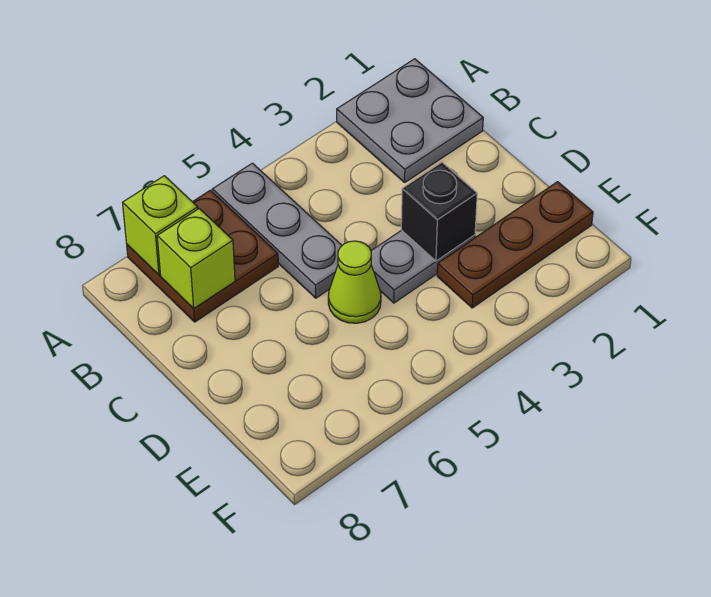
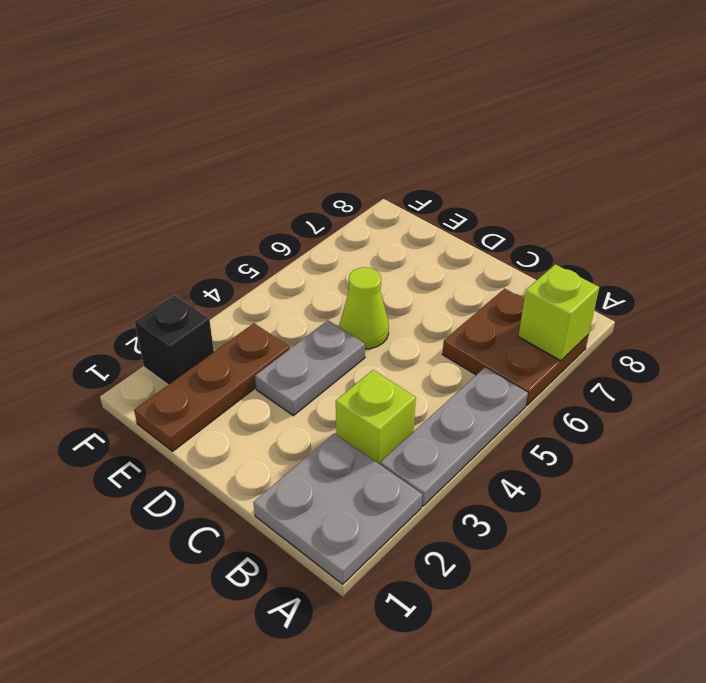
grey plate A5:C5 level 1 -> grey plate A3:A5 level 1
lime brick B7 level 2 -> lime brick B3 level 1
black brick D3 level 2 -> black brick F2 level 1

